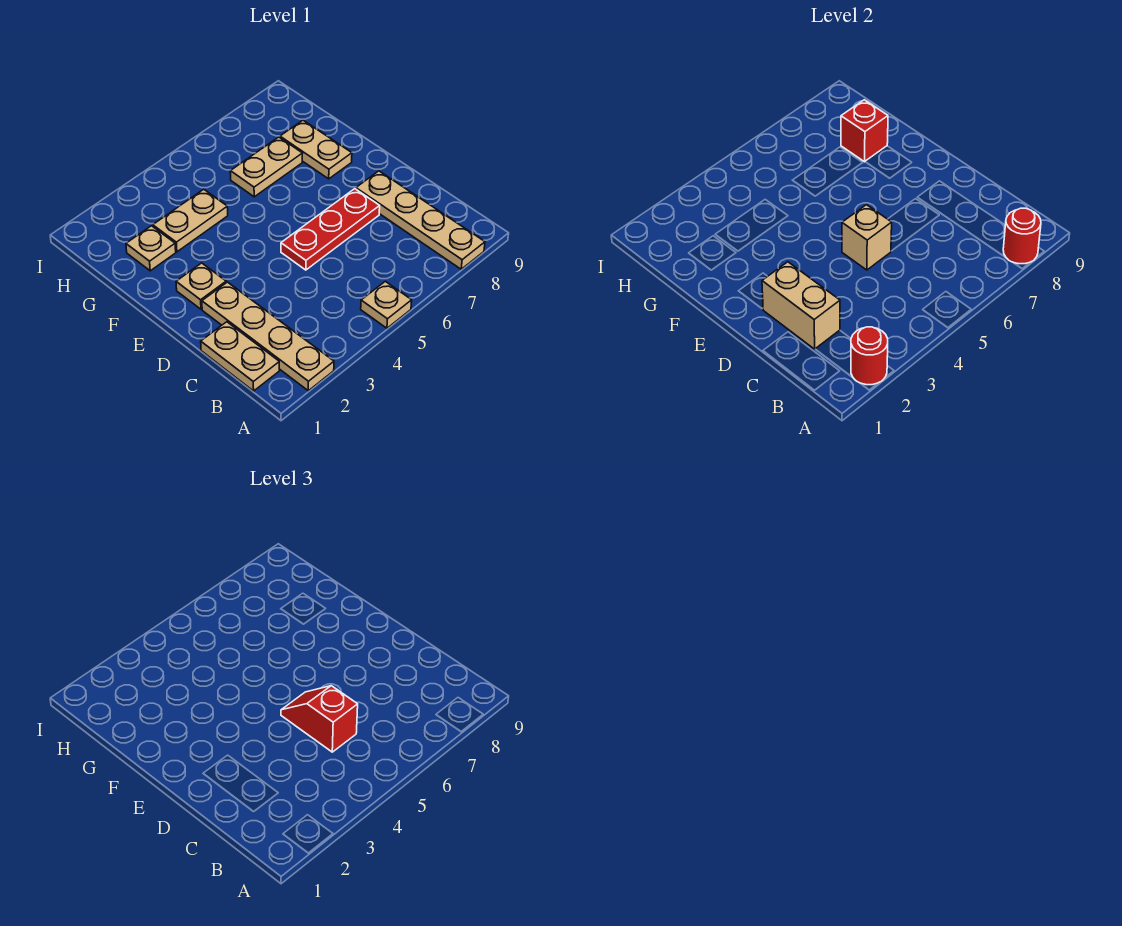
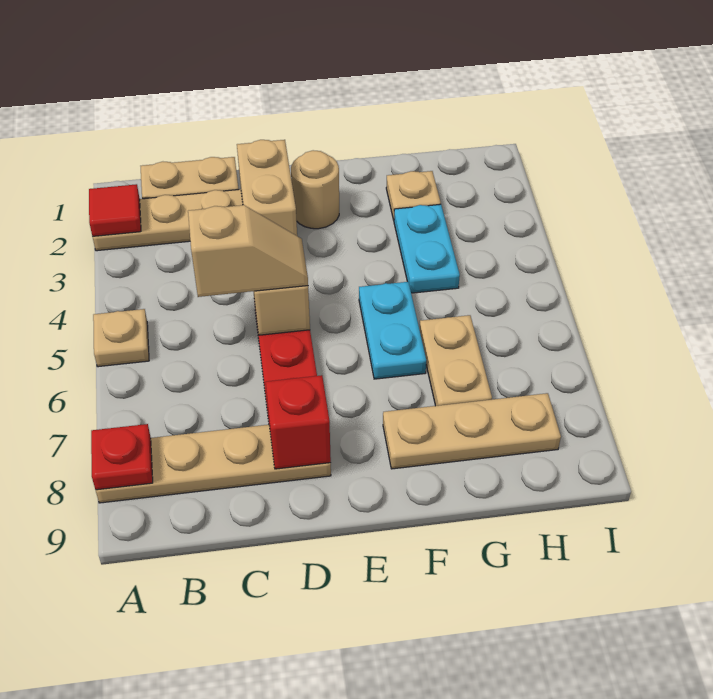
red round brick A2 level 2 -> red tile A2 level 2
red round brick A8 level 2 -> red plate A8 level 2
tan brick C2:D2 level 2 -> tan brick D2:D3 level 2
red slope C5:D5 level 3 top C -> tan slope C5:D5 level 3 top C
tan plate E2 level 1 -> tan round brick E2 level 1
none -> cyan plate F5:F6 level 1
tan plate F8:G8 level 1 -> tan plate F8:H8 level 1
tan plate G3:G4 level 1 -> cyan plate G3:G4 level 1
red brick G8 level 2 -> red brick D8 level 2

